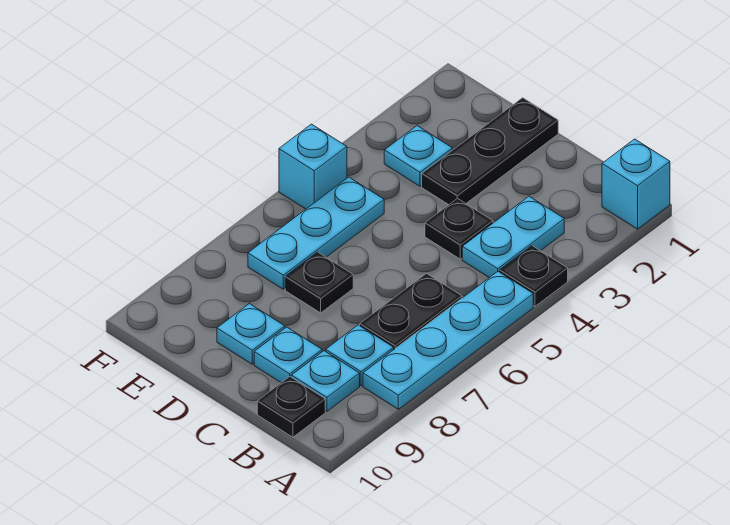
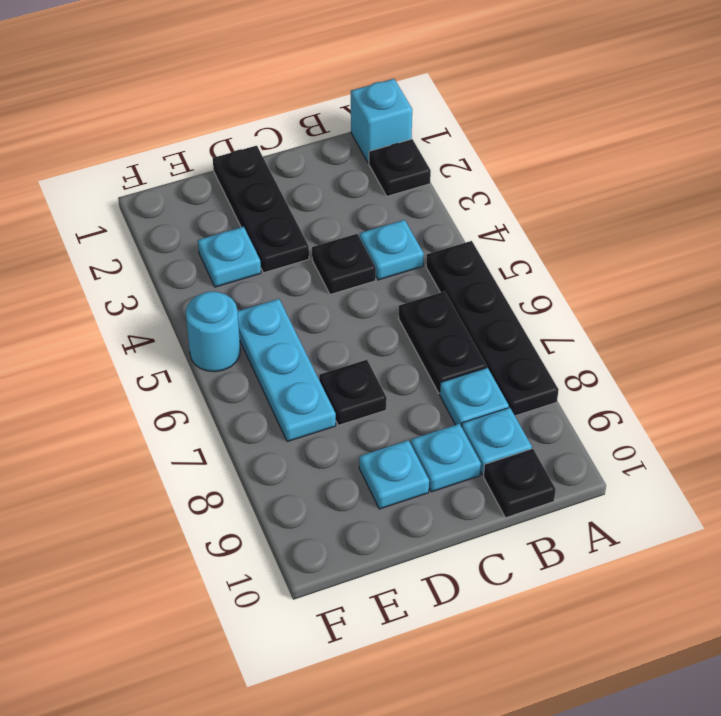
black plate A4 level 1 -> black plate A2 level 1
cyan plate A5:A8 level 1 -> black plate A5:A8 level 1
cyan plate B3:B4 level 1 -> cyan plate B4 level 1
cyan brick F5 level 1 -> cyan round brick F5 level 1

